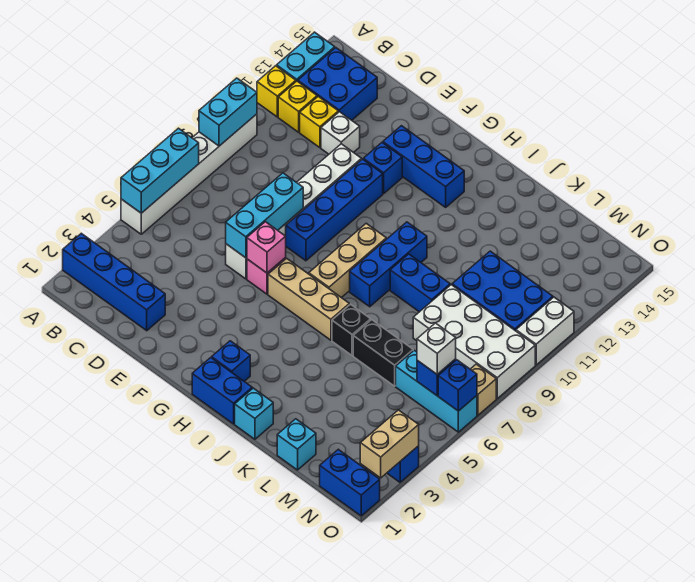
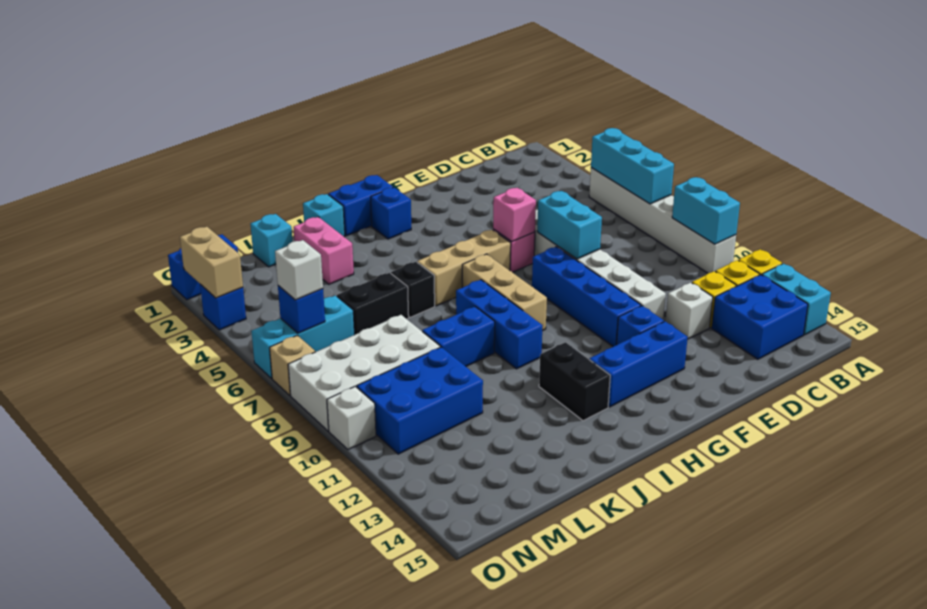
blue brick A2:D2 level 1 -> none
cyan brick E6:E8 level 2 -> cyan brick E7:E8 level 2
none -> black brick I12:I13 level 1
none -> pink brick K2:K3 level 1
blue brick O6 level 2 -> none
white brick O10:O11 level 1 -> white brick O10 level 1

